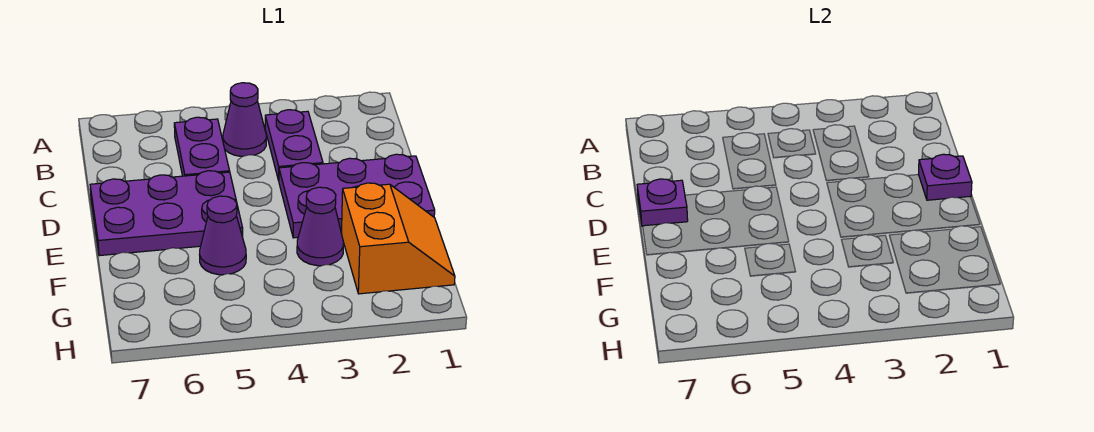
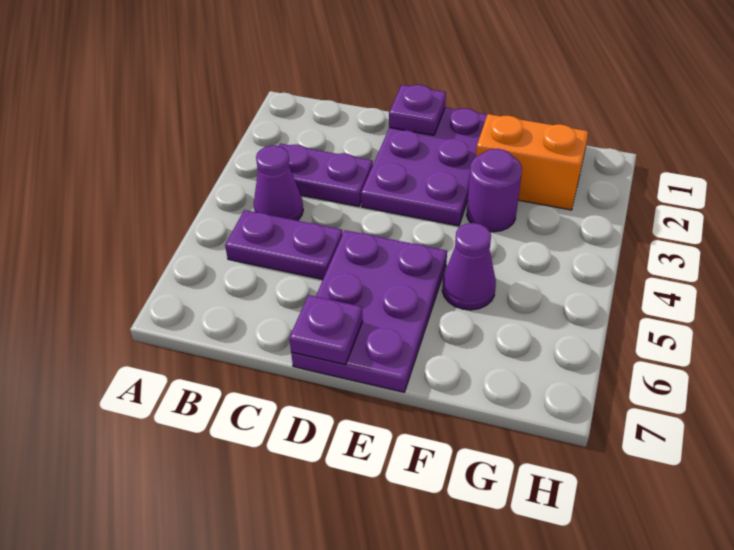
purple cone F3 level 1 -> purple round brick F3 level 1

